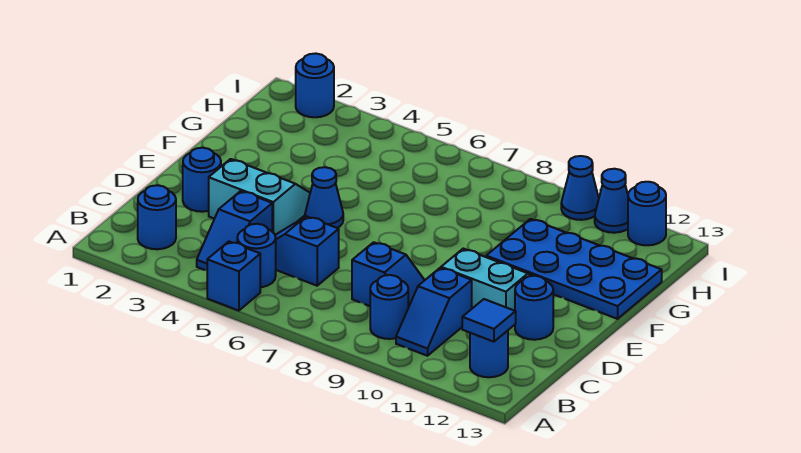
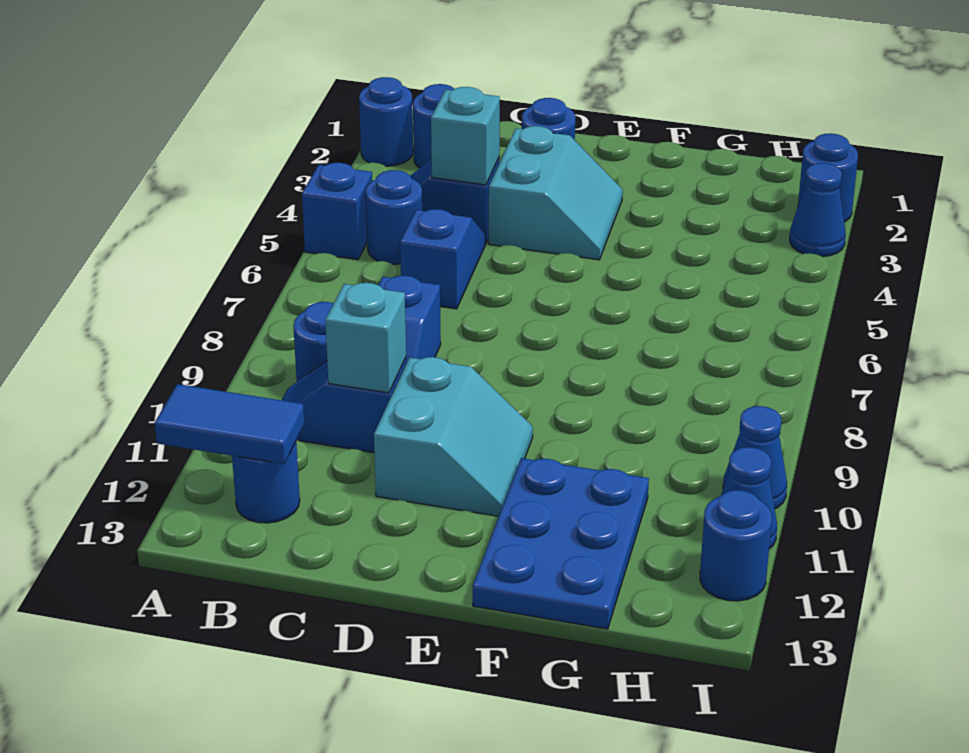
blue tile B12 level 2 -> blue tile A12:B12 level 2
none -> cyan brick C4 level 2
none -> cyan brick C10 level 2
blue round brick D12 level 1 -> blue round brick A2 level 1
blue cone E5 level 1 -> blue cone I3 level 1
blue plate F10:G13 level 1 -> blue plate F11:G13 level 1

